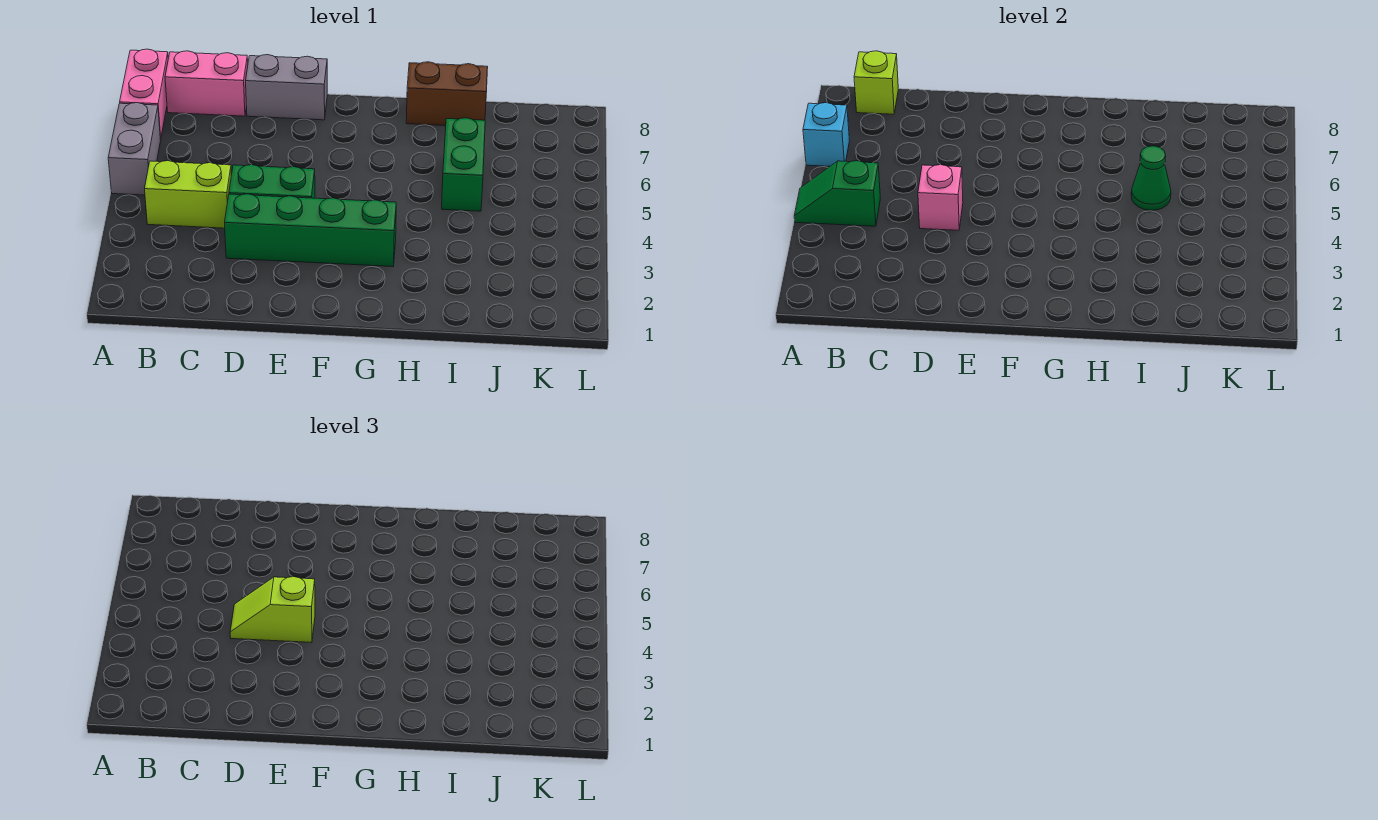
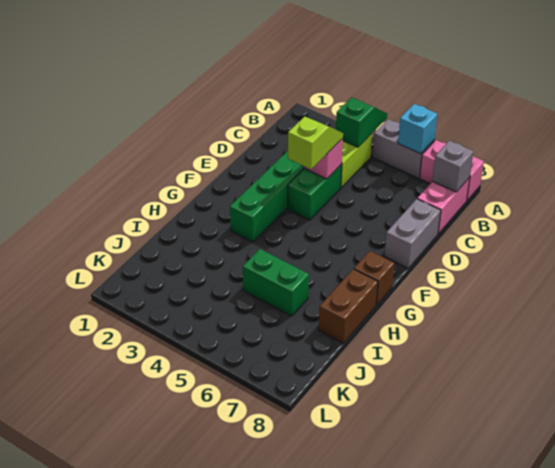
lime brick B8 level 2 -> grey brick B8 level 2
none -> brown brick G8 level 1
green cone I5 level 2 -> none

